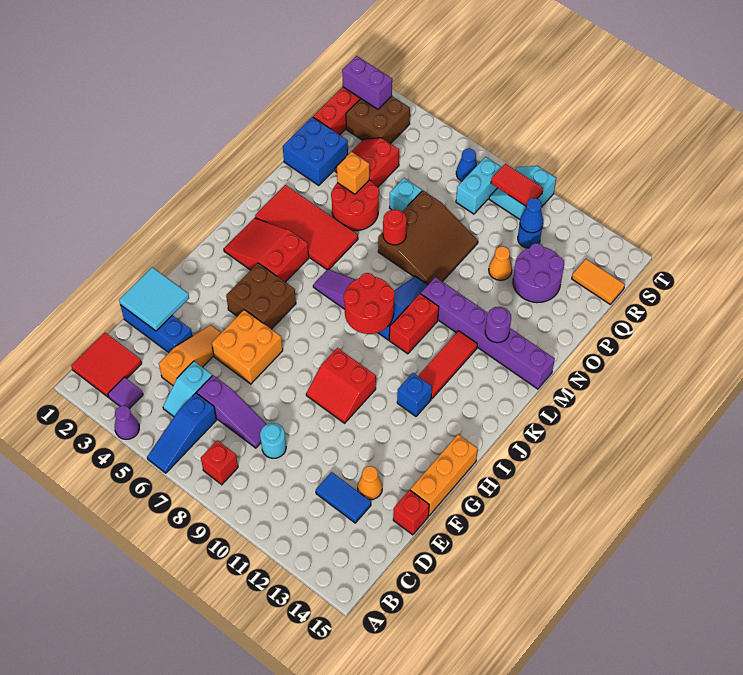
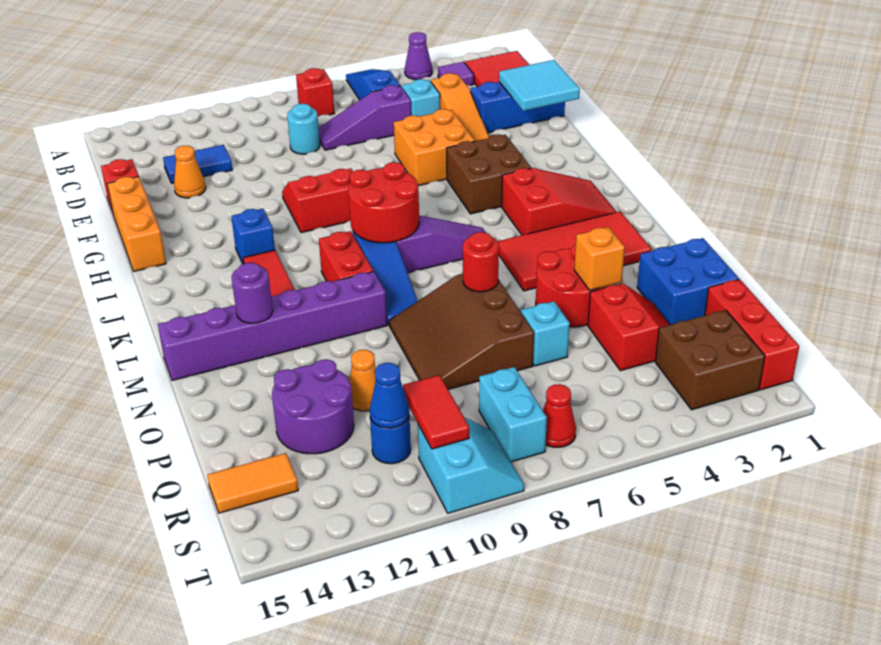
purple brick S1:S2 level 2 -> none
blue cone S7 level 1 -> red cone S7 level 1
red tile S9:S10 level 2 -> red tile R10:S10 level 2

